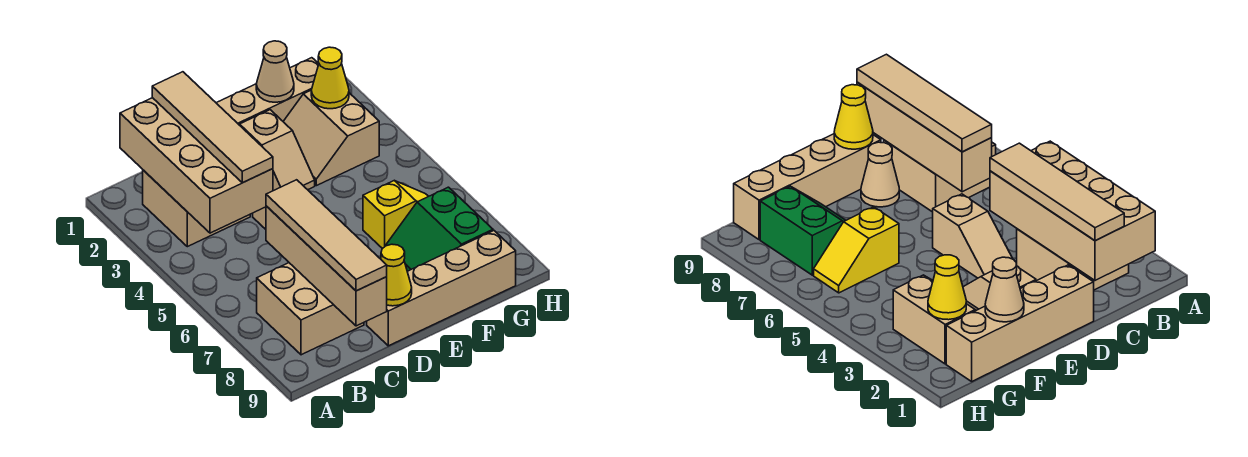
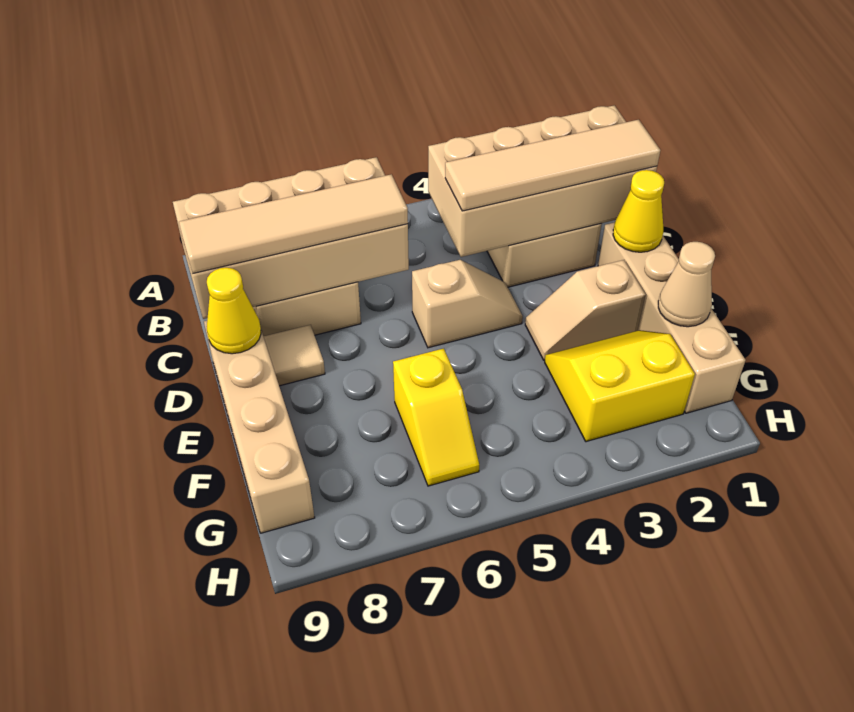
tan brick C6:C9 level 2 -> tan brick B6:C9 level 2
tan cone D8 level 1 -> tan tile D8 level 1
tan slope F2:G3 level 1 top G -> yellow slope F2:G3 level 1 top G
green slope F7:G8 level 1 top G -> none
yellow cone G2 level 2 -> yellow cone D1 level 2

